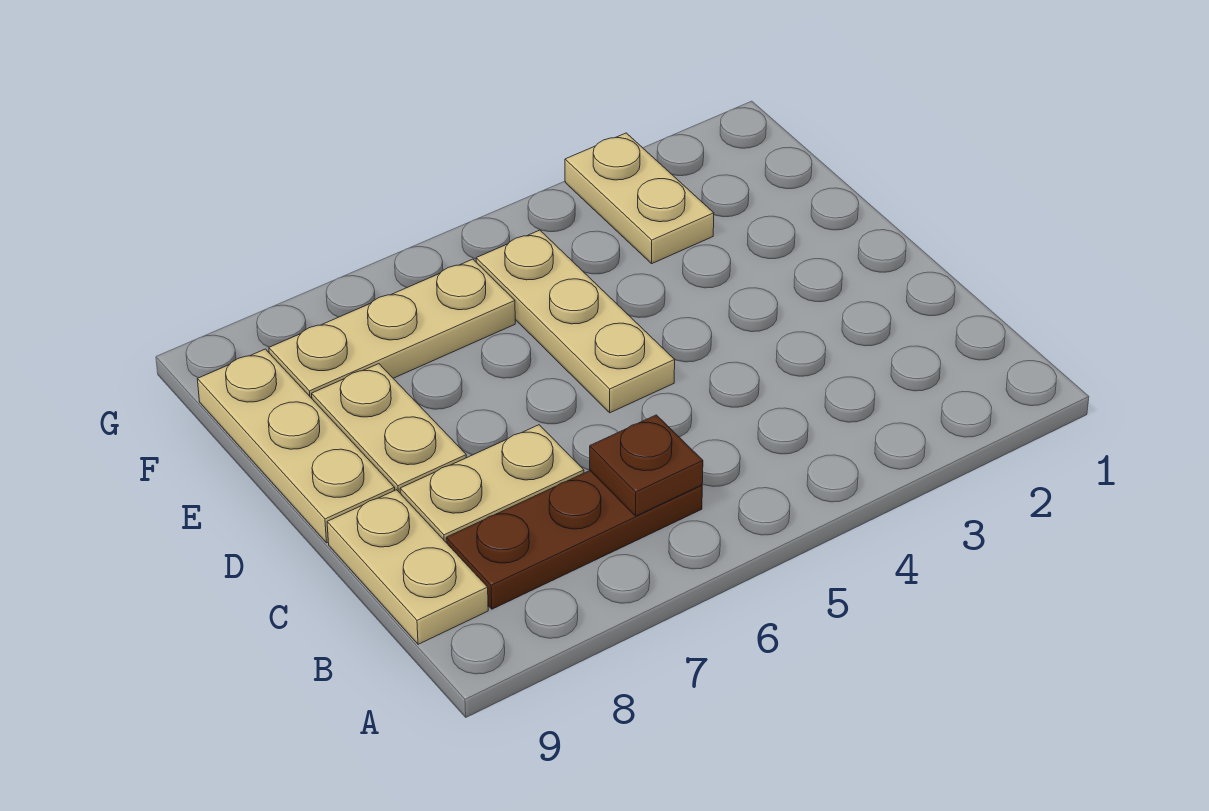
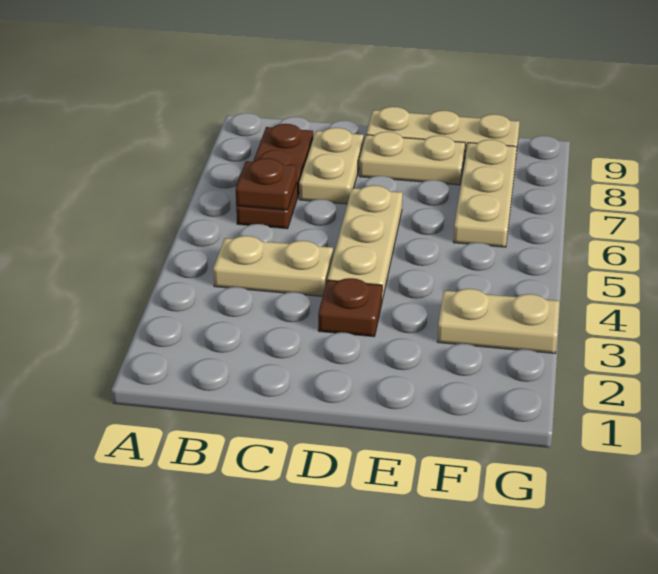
tan plate B9:C9 level 1 -> tan plate B4:C4 level 1
none -> brown plate D3 level 1
tan plate D5:F5 level 1 -> tan plate D4:D6 level 1

